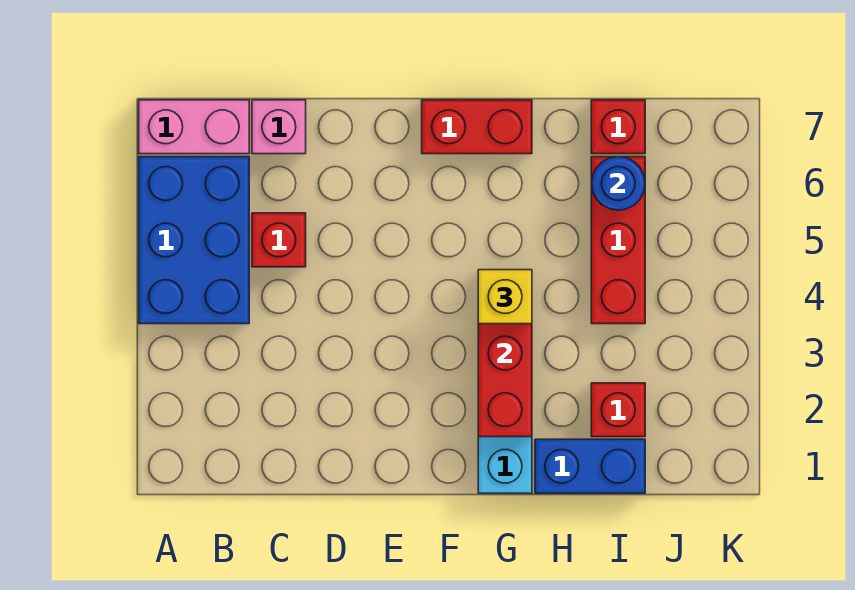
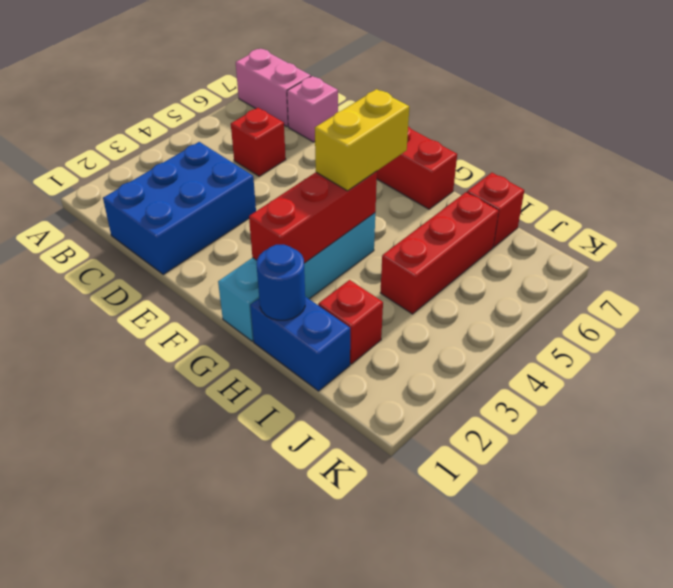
blue brick A4:B6 level 1 -> blue brick C1:D3 level 1
yellow brick G4 level 3 -> yellow brick G4:G5 level 3
blue round brick I6 level 2 -> blue round brick H1 level 2

